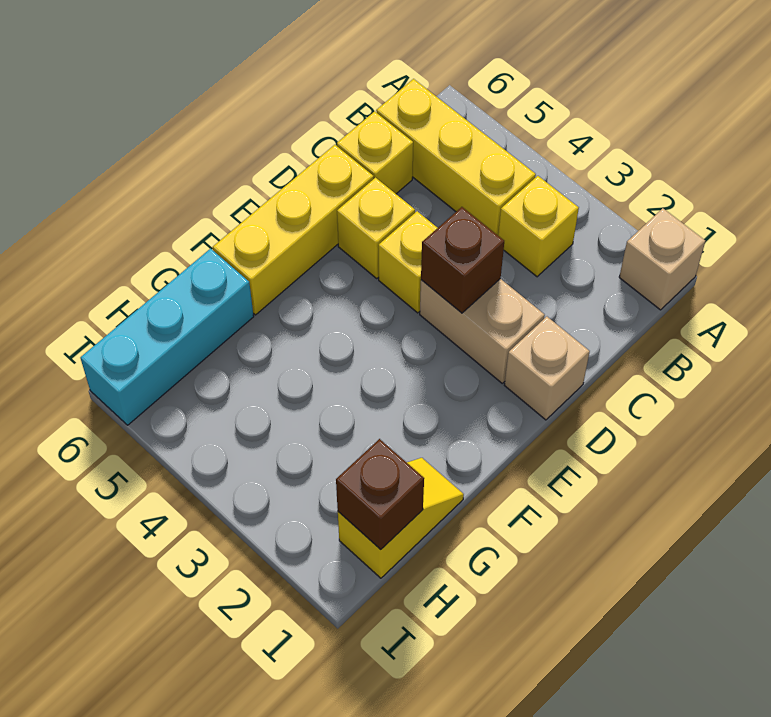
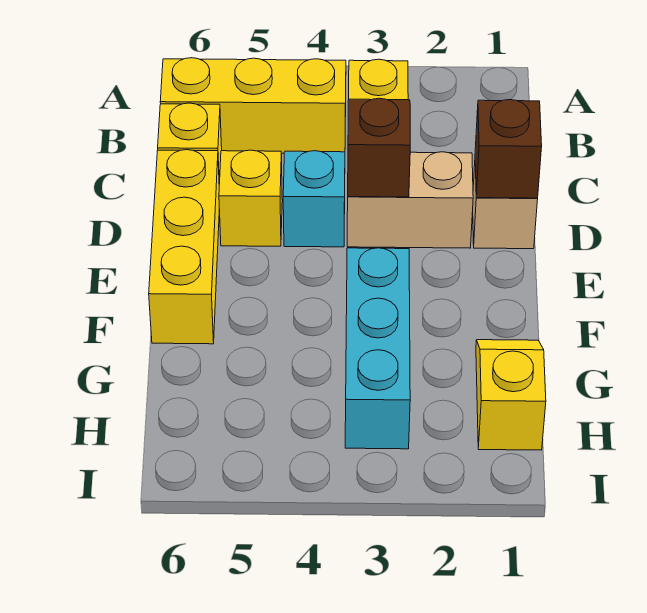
tan brick A1 level 1 -> none
yellow brick D4 level 1 -> cyan brick D4 level 1
cyan brick G6:I6 level 1 -> cyan brick F3:H3 level 1
brown brick H1 level 2 -> brown brick D1 level 2

